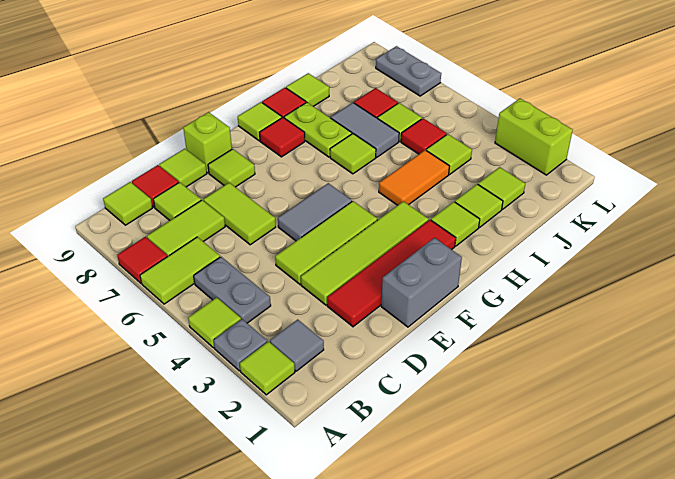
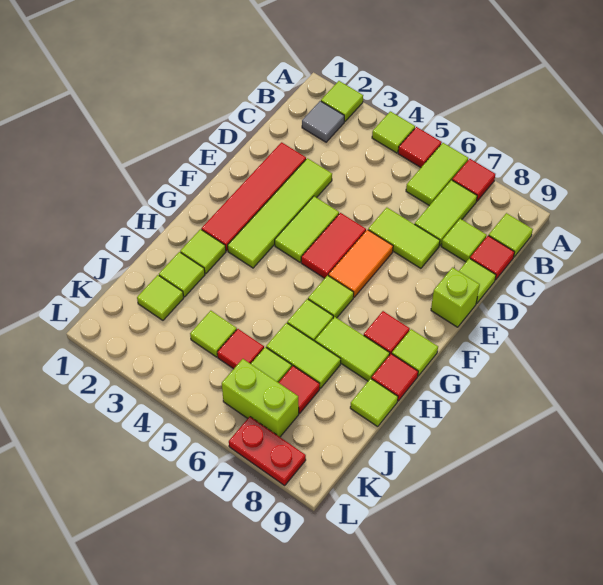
grey plate A3 level 1 -> none
none -> red tile A5 level 1
grey plate B4:B5 level 1 -> none
lime tile D4:F4 level 1 -> lime tile E4:F4 level 1
grey brick E1:F1 level 1 -> none
grey tile E5:F5 level 1 -> red tile E5:F5 level 1
lime tile E8 level 1 -> lime tile G6 level 1
orange tile H4:I4 level 1 -> orange tile E6:F6 level 1
lime plate H7:H8 level 1 -> lime tile H7:H8 level 1
grey tile I6:I7 level 1 -> lime tile I6:I7 level 1
lime brick L2:L3 level 1 -> lime brick K6:K7 level 1
grey plate L7:L8 level 1 -> red plate L7:L8 level 1

